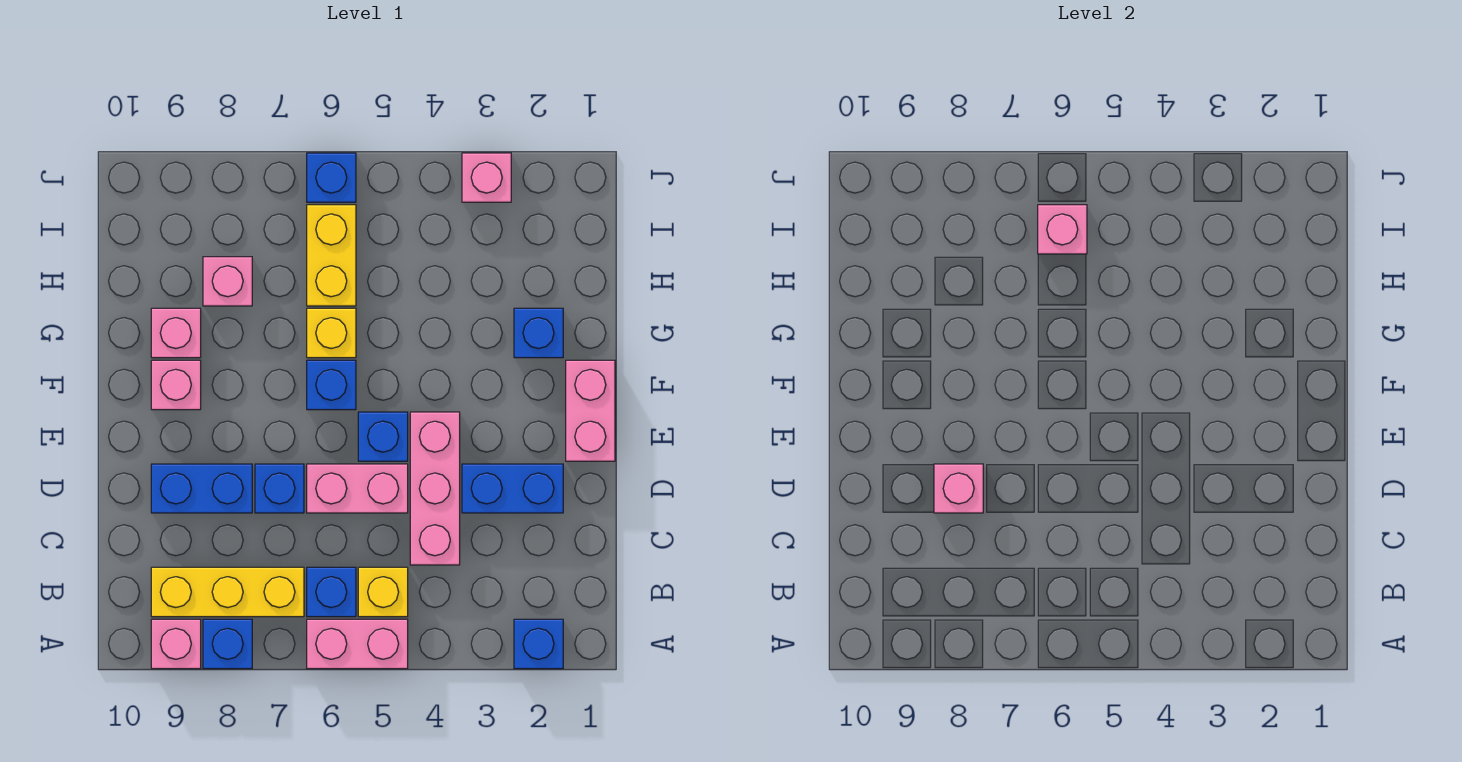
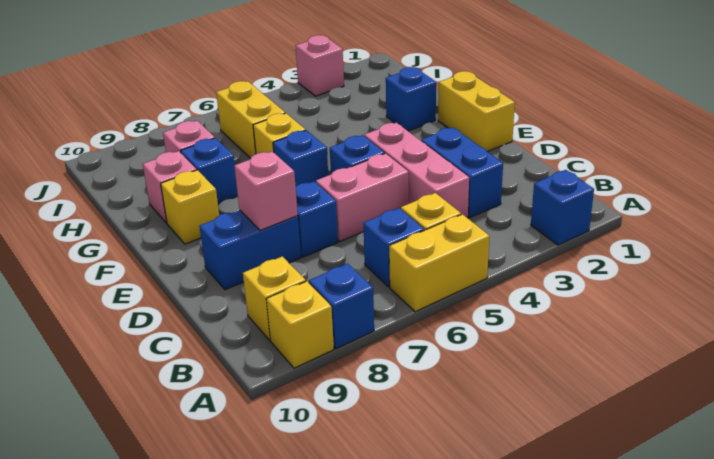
pink brick A5:A6 level 1 -> yellow brick A5:A6 level 1
pink brick A9 level 1 -> yellow brick A9 level 1
yellow brick B7:B9 level 1 -> yellow brick B9 level 1
blue brick D2:D3 level 1 -> blue brick C3:D3 level 1
pink brick E1:F1 level 1 -> yellow brick E1:F1 level 1
pink brick F9 level 1 -> yellow brick F9 level 1
pink brick I6 level 2 -> none
blue brick J6 level 1 -> blue brick G8 level 1

